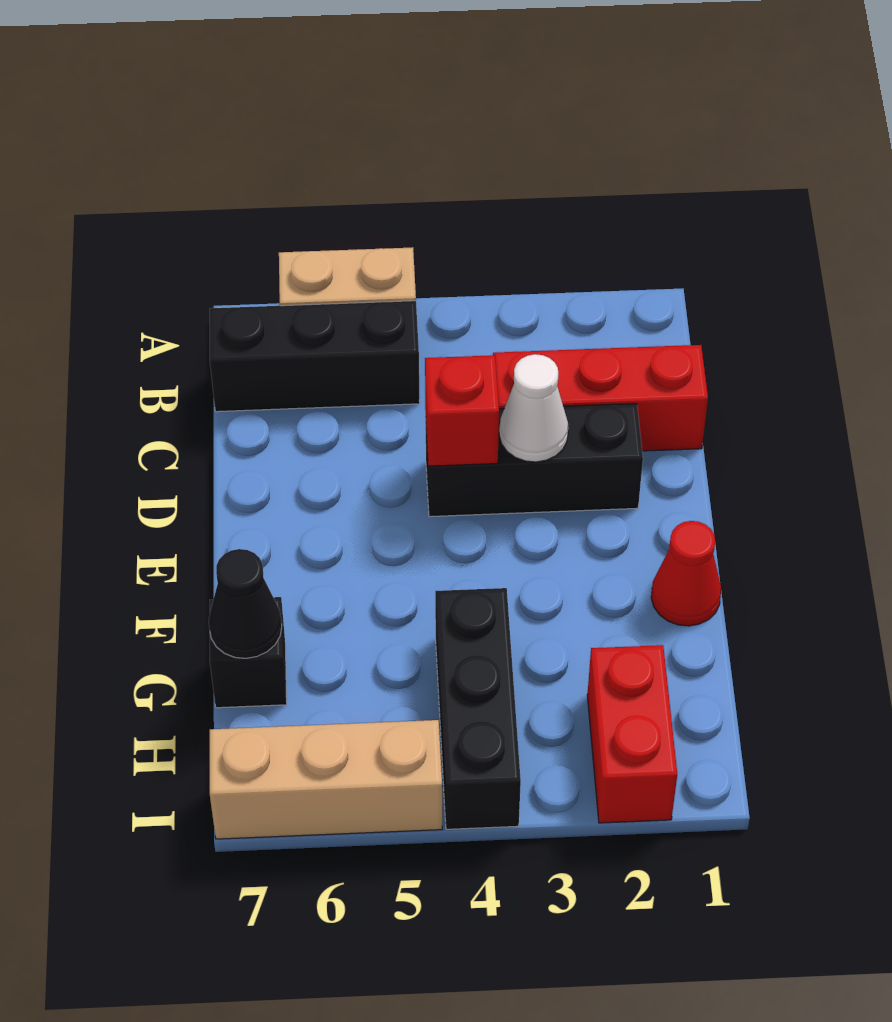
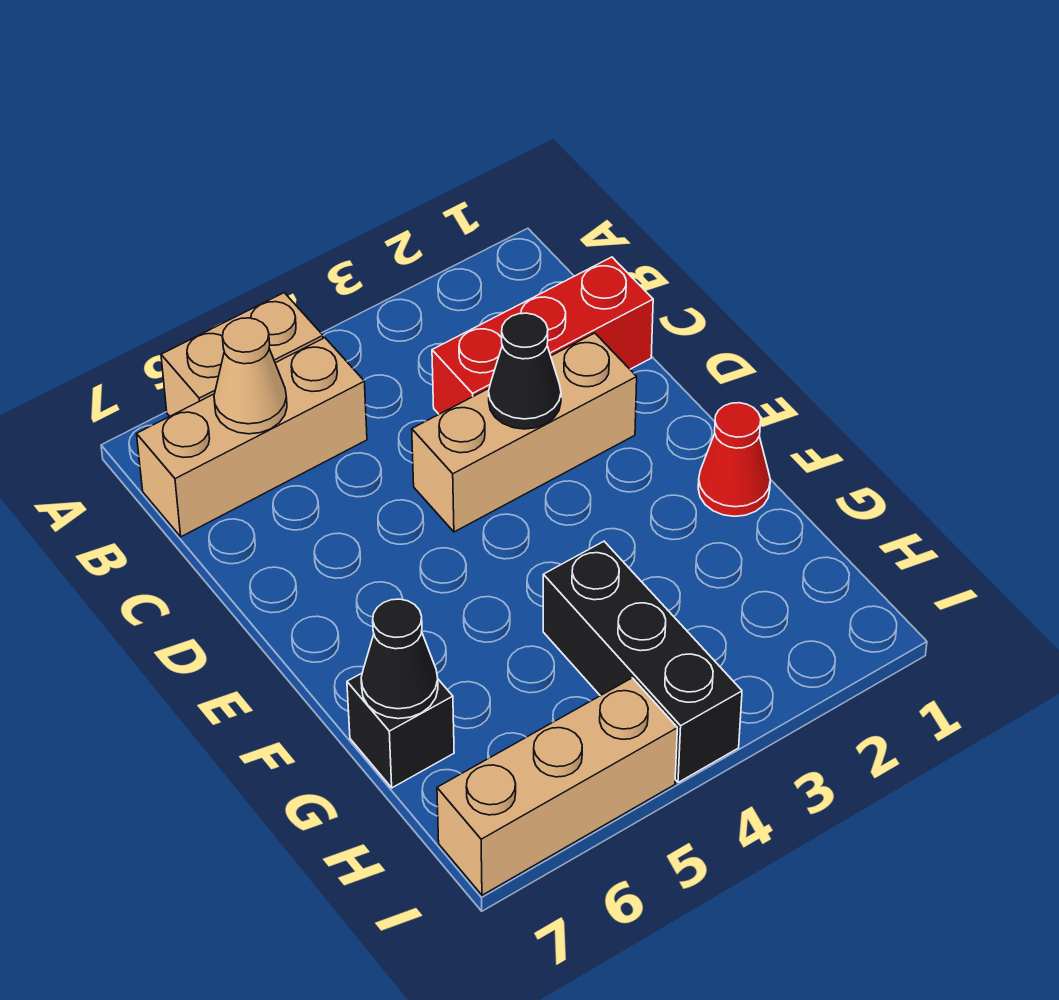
black brick B5:B7 level 1 -> tan brick B5:B7 level 1
none -> tan cone B6 level 2
black brick D2:D4 level 1 -> tan brick D2:D4 level 1
white cone D3 level 2 -> black cone D3 level 2
red brick D4 level 2 -> none
red brick H2:I2 level 1 -> none

